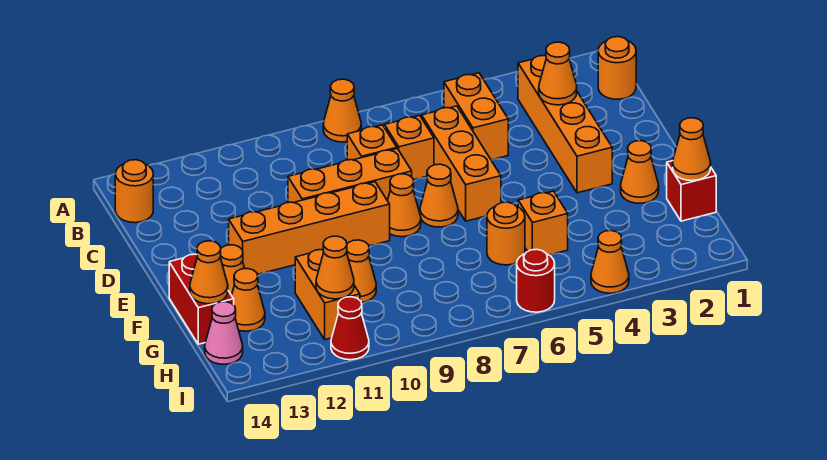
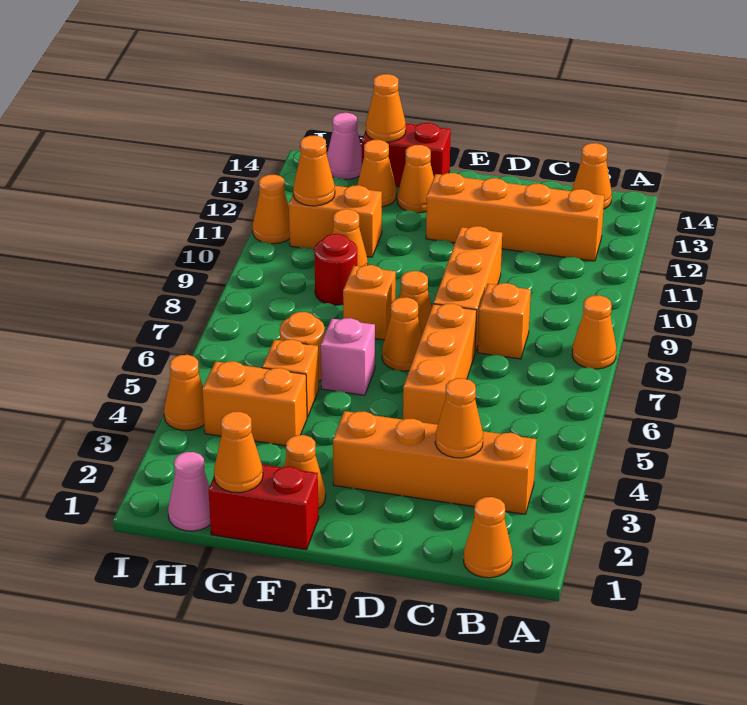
orange round brick B1 level 1 -> orange cone B1 level 1
orange brick B5:C5 level 1 -> orange brick G4:H4 level 1
orange round brick B14 level 1 -> orange cone B14 level 1
orange brick C6:E6 level 1 -> orange brick D5:D7 level 1
orange brick C7 level 1 -> orange brick F8 level 1
orange brick E9:E12 level 1 -> orange brick B12:E12 level 1
none -> pink brick F6 level 1
red brick G1 level 1 -> red brick F1:G1 level 1
none -> pink cone H1 level 1
red round brick I6 level 1 -> red round brick G9 level 1
red cone I11 level 1 -> orange cone I11 level 1

